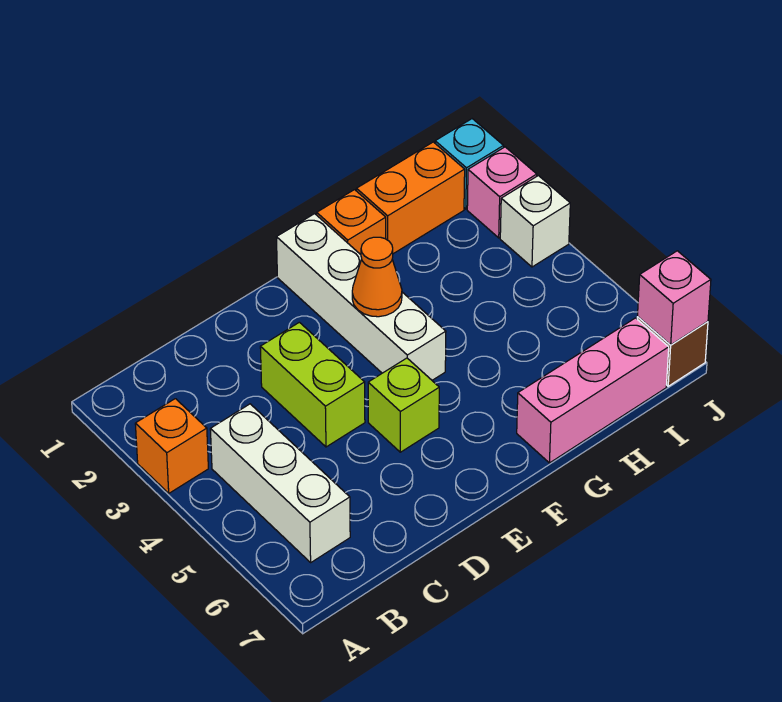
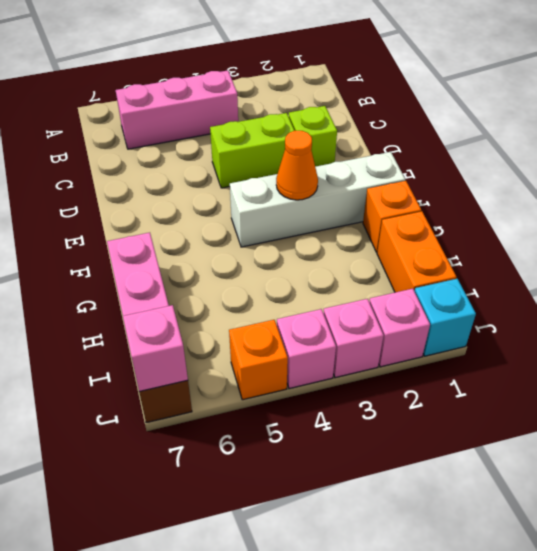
orange brick A3 level 1 -> orange brick J5 level 1
white brick B4:B6 level 1 -> pink brick B4:B6 level 1
lime brick E5 level 1 -> lime brick D2 level 1
white brick J3 level 1 -> pink brick J3 level 1
none -> pink brick J4 level 1

